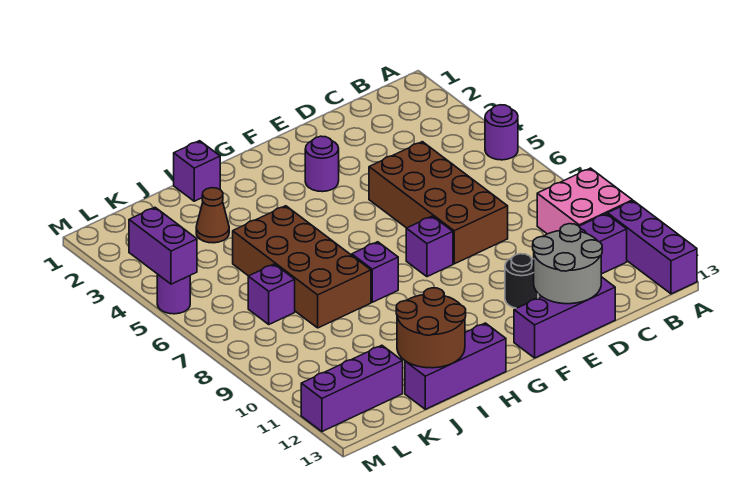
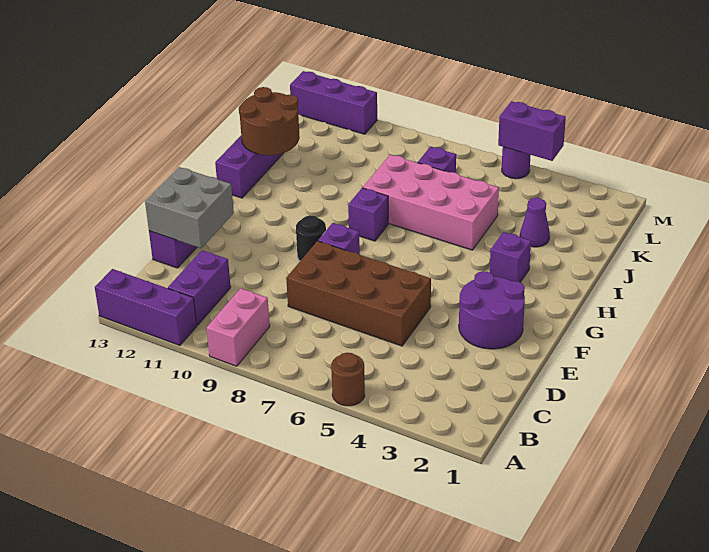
purple round brick A5 level 1 -> brown round brick A5 level 1
pink brick A9:B10 level 1 -> pink brick A9:B9 level 1
grey round brick D12:E13 level 2 -> grey brick D12:E13 level 2
black round brick E11 level 1 -> black round brick F9 level 1
purple round brick F3 level 1 -> purple round brick E2:F3 level 1
purple brick I1 level 1 -> purple brick H3 level 1
brown brick I5:J8 level 1 -> pink brick I5:J8 level 1
brown cone J3 level 1 -> purple cone J3 level 1
purple brick K12:M12 level 1 -> purple brick M11:M13 level 1

